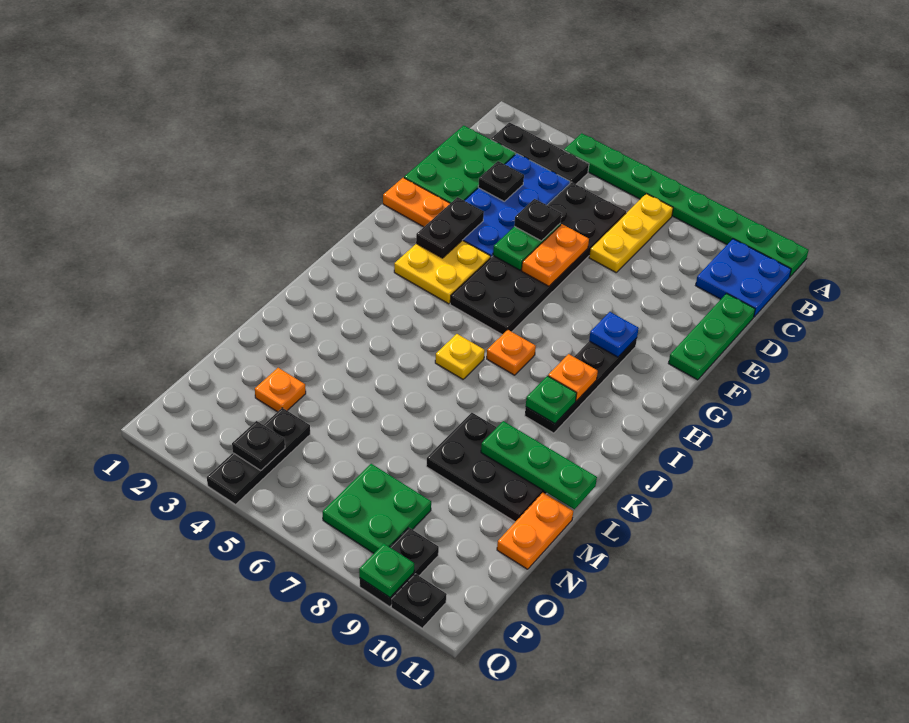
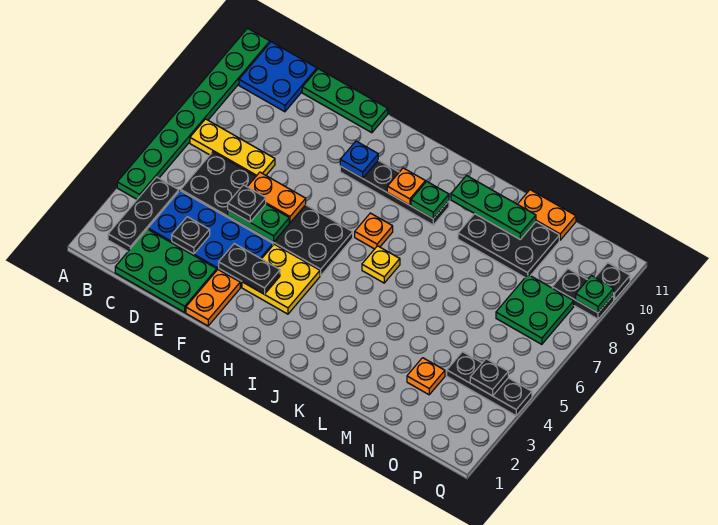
black plate L8:M10 level 1 -> black plate L9:N10 level 1
green plate L9:L11 level 2 -> green plate K10:M10 level 2

